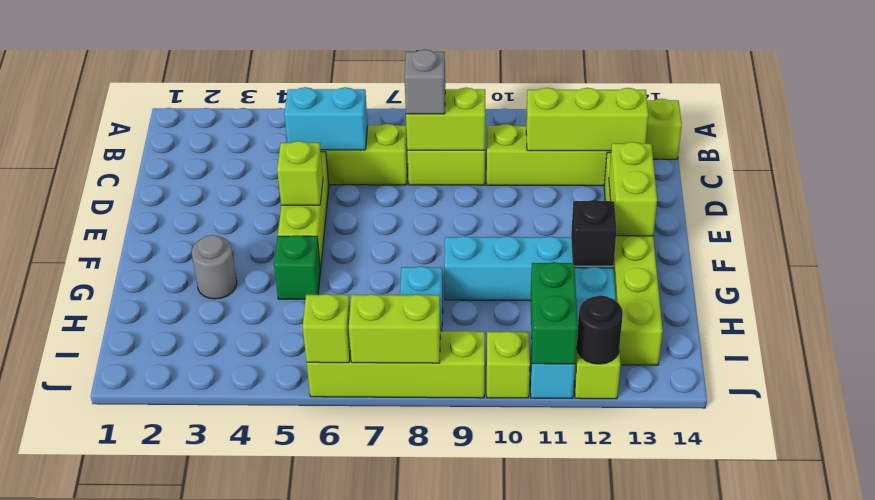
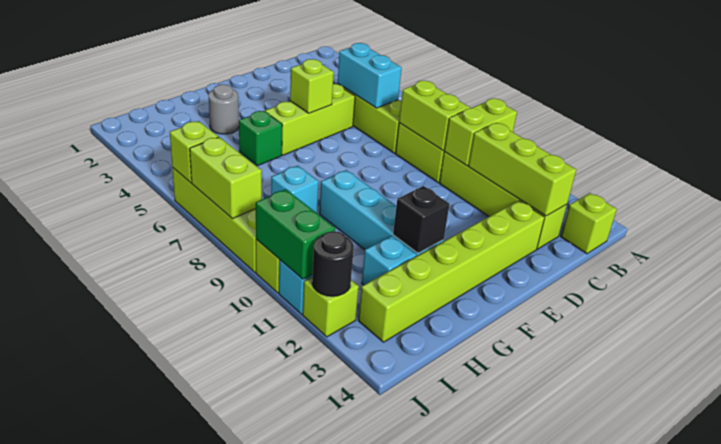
grey brick C8 level 3 -> none
lime brick E13:F13 level 2 -> lime brick B10:C10 level 2
green brick I11:J11 level 2 -> green brick J10:J11 level 2

